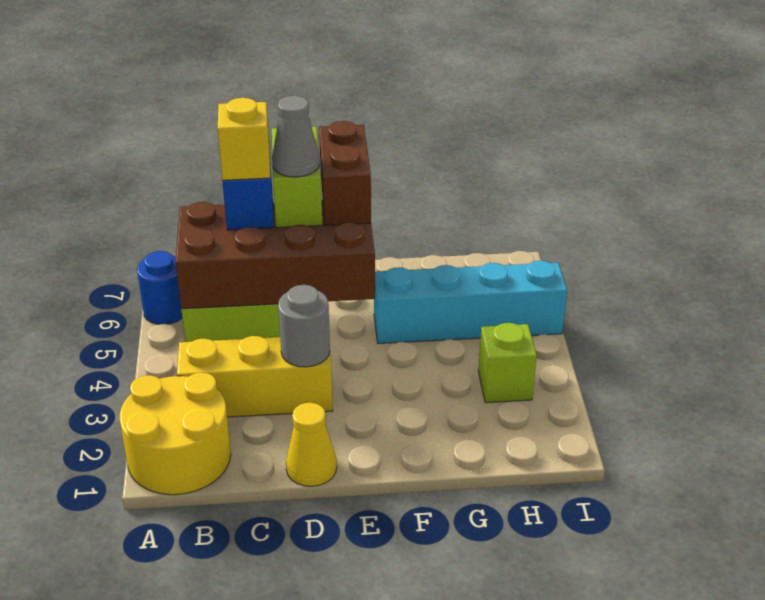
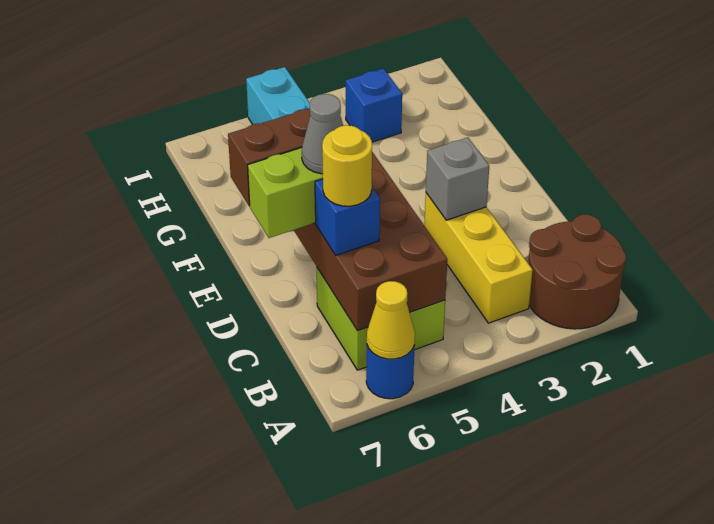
yellow round brick A1:B2 level 1 -> brown round brick A1:B2 level 1
yellow brick C6 level 4 -> yellow round brick C6 level 4
yellow cone D1 level 1 -> yellow cone A6 level 2
grey round brick D3 level 2 -> grey brick D3 level 2
lime brick H3 level 1 -> blue brick H3 level 1

